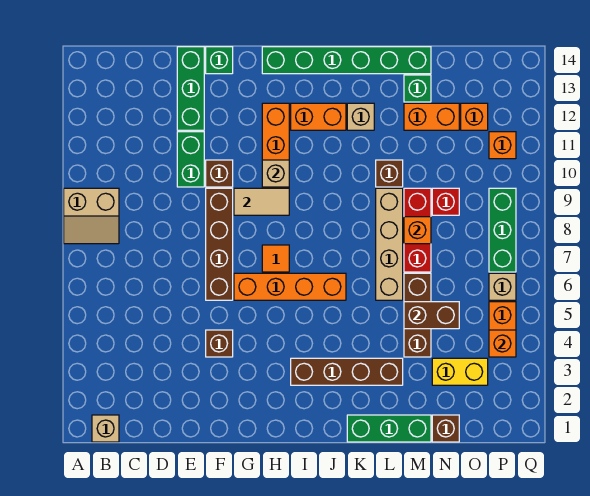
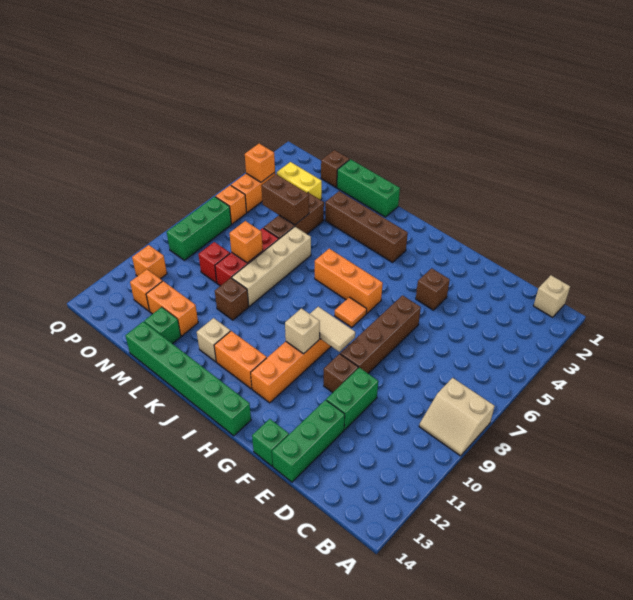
tan slope A8:B9 level 1 top 9 -> tan slope A8:B9 level 1 top 8
orange brick G6:J6 level 1 -> orange brick H6:J6 level 1
tan brick P6 level 1 -> orange brick P6 level 1

